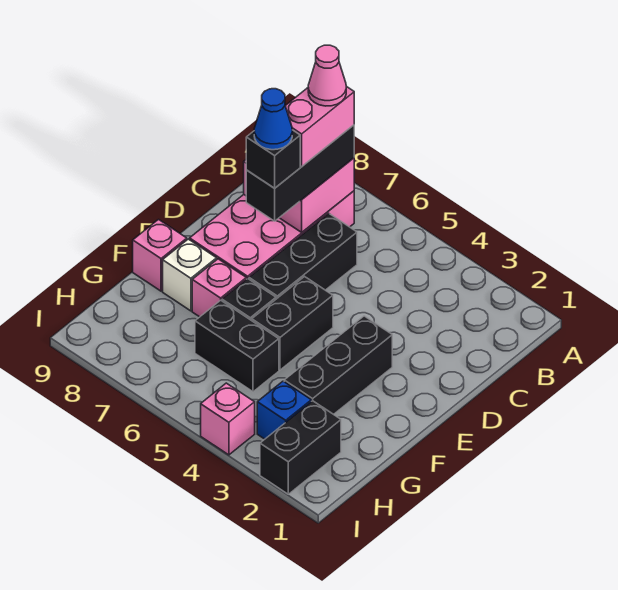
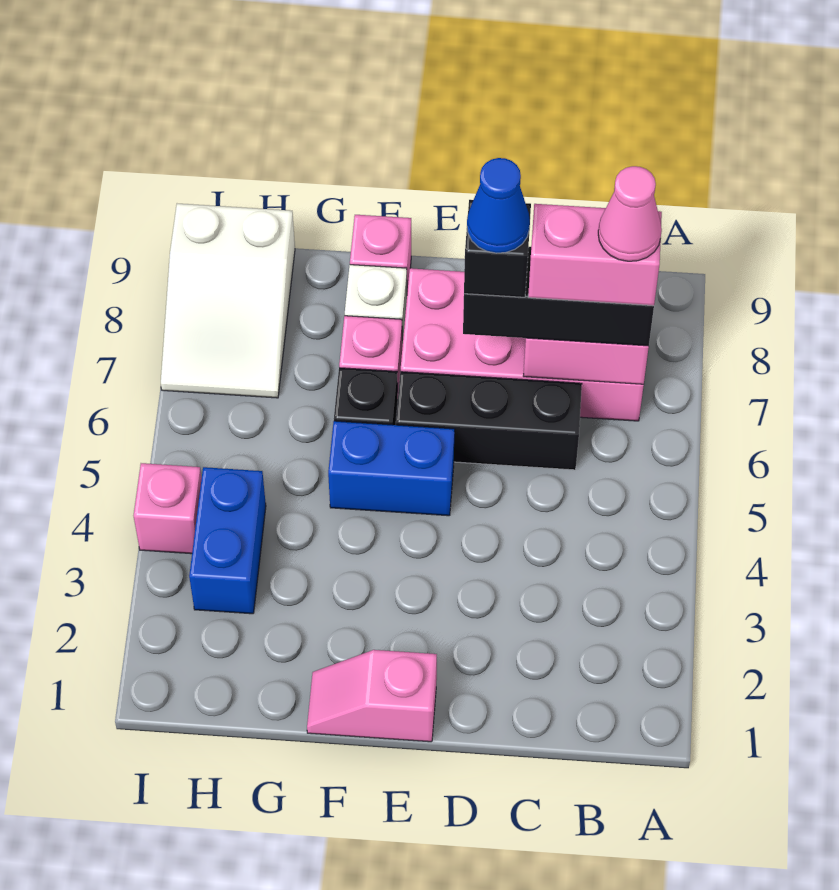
none -> pink slope E1:F1 level 1 top E
black brick E3:G3 level 1 -> none
black brick E5:F5 level 1 -> blue brick E5:F5 level 1
black brick G5:G6 level 1 -> none
black brick H2:I2 level 1 -> none
blue brick H3 level 1 -> blue brick H3:H4 level 1
none -> white slope H7:I9 level 1 top 9

